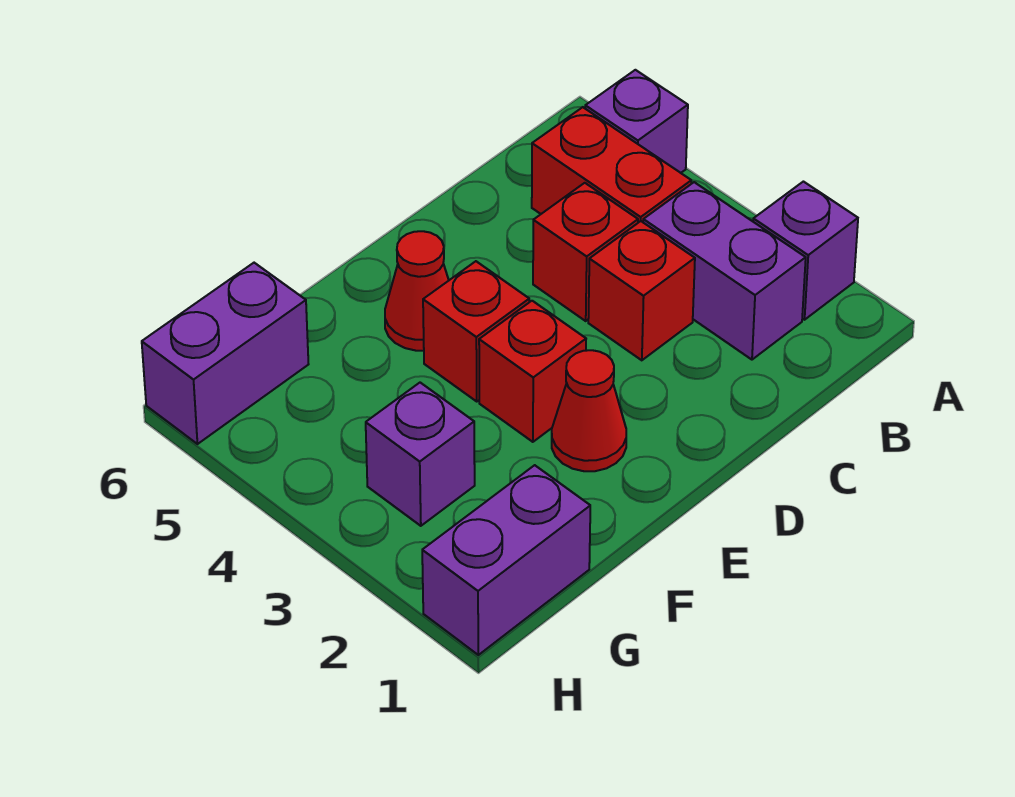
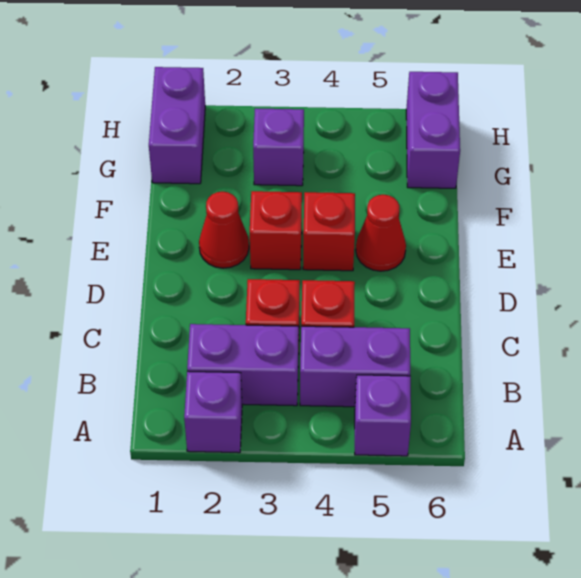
red brick B4:B5 level 1 -> purple brick B4:B5 level 1

